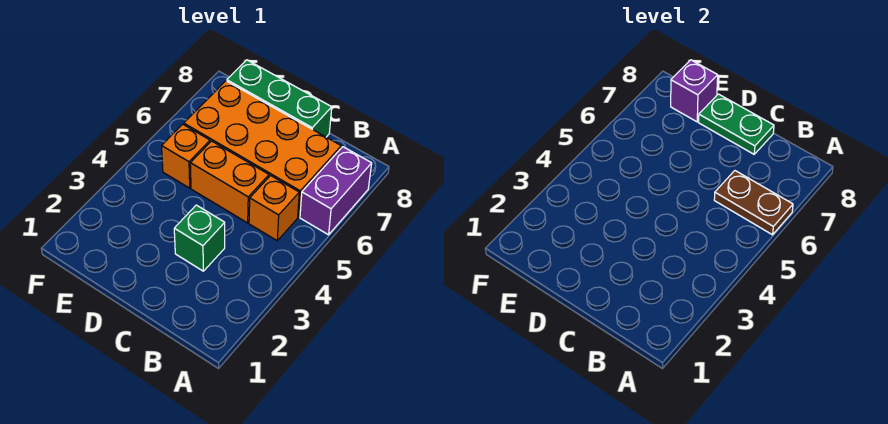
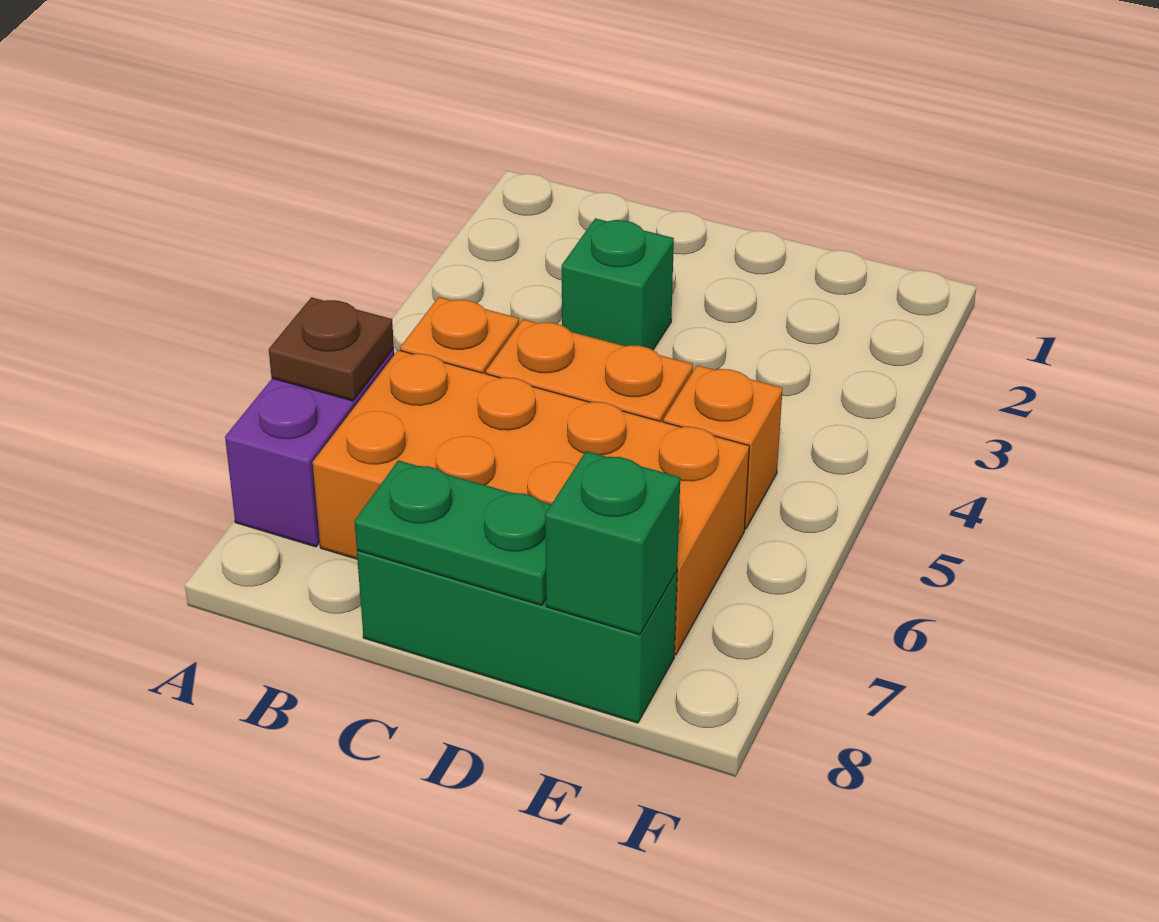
brown plate A6:B6 level 2 -> brown plate A6 level 2
purple brick E8 level 2 -> green brick E8 level 2

